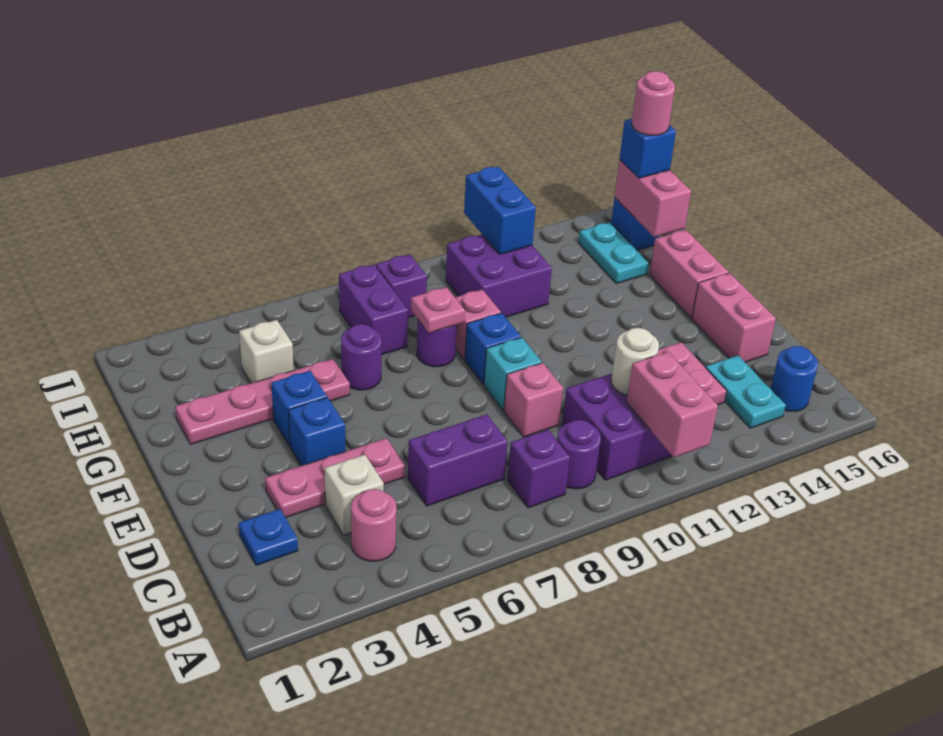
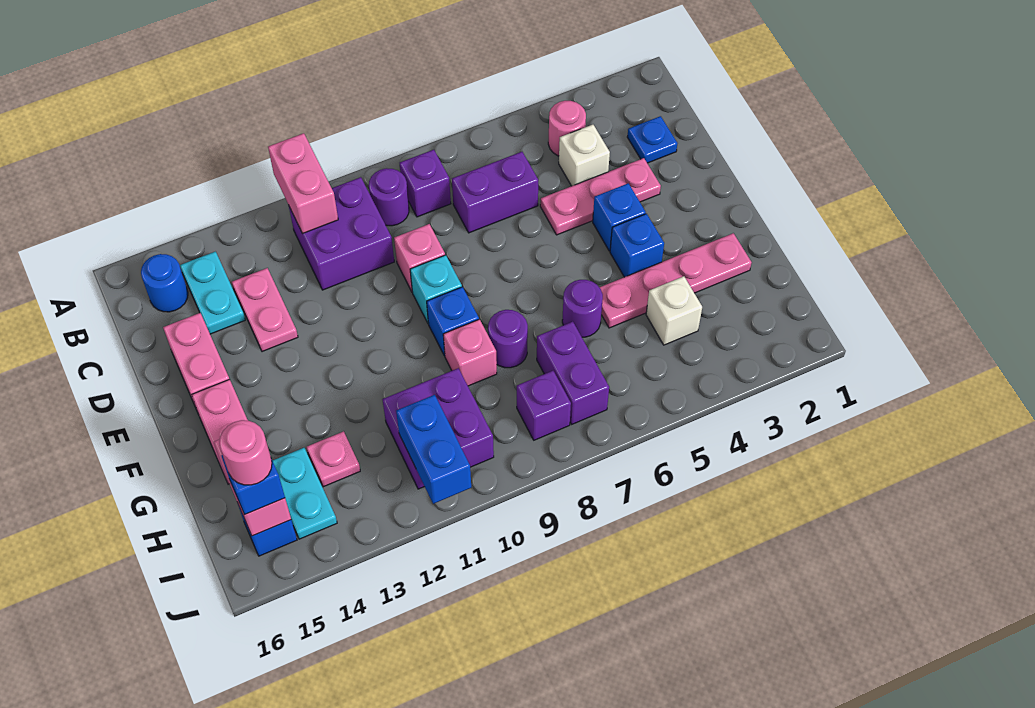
white round brick C11 level 2 -> none
pink plate G8 level 2 -> pink plate H13 level 1

